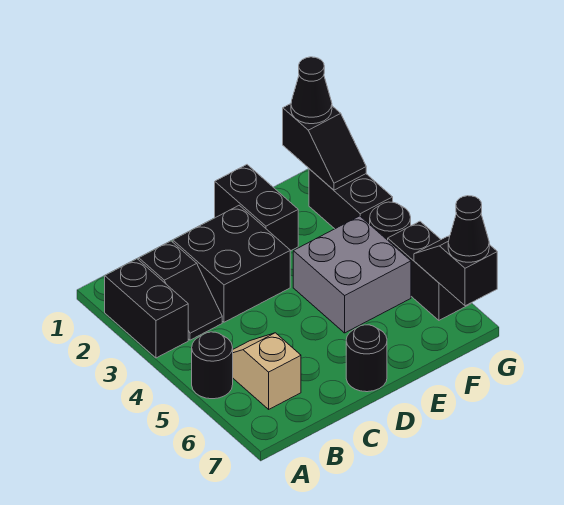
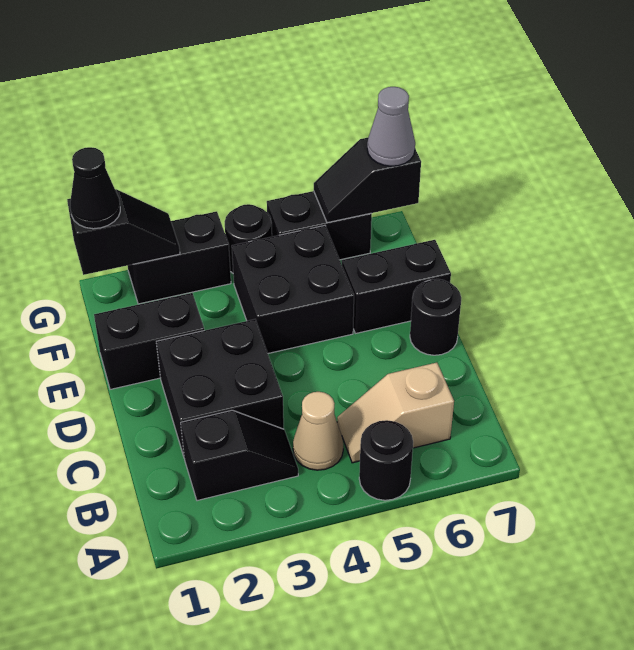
black brick A2:A3 level 1 -> black brick E6:E7 level 1
none -> tan cone B4 level 1
grey brick E4:F5 level 1 -> black brick E4:F5 level 1
black cone G7 level 3 -> grey cone G7 level 3

